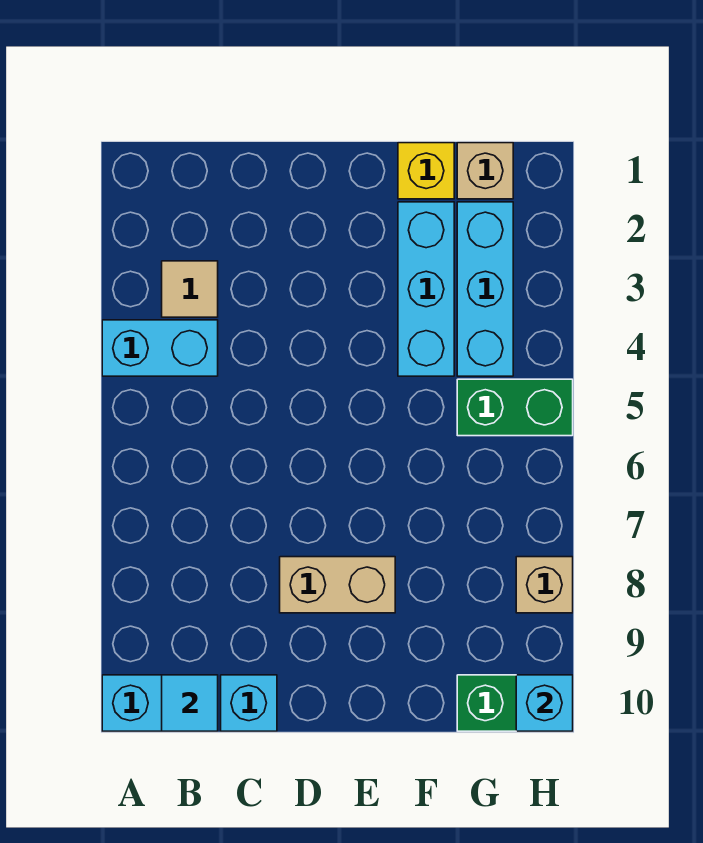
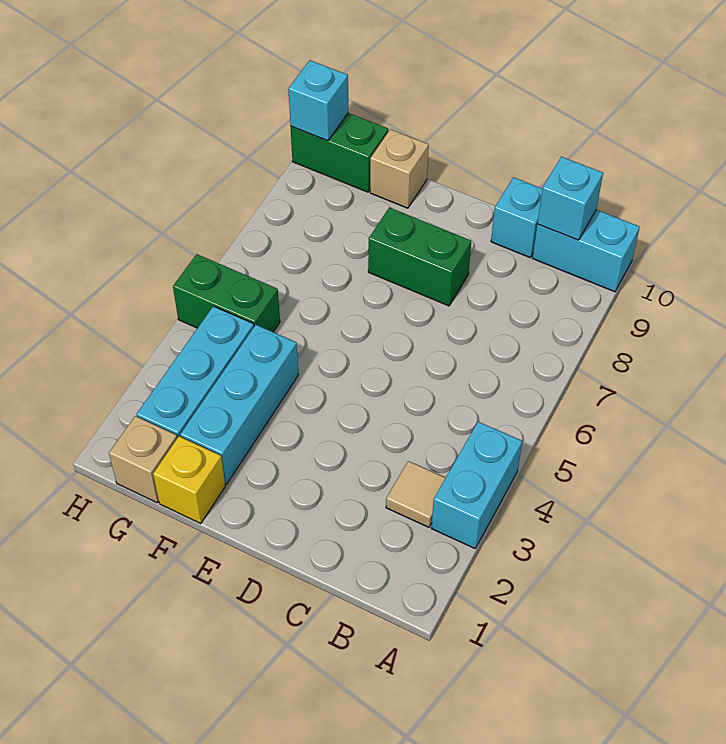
cyan brick A4:B4 level 1 -> cyan brick A3:A4 level 1
cyan tile B10 level 2 -> cyan brick B10 level 2
tan brick D8:E8 level 1 -> green brick D8:E8 level 1
tan brick H8 level 1 -> tan brick F10 level 1

